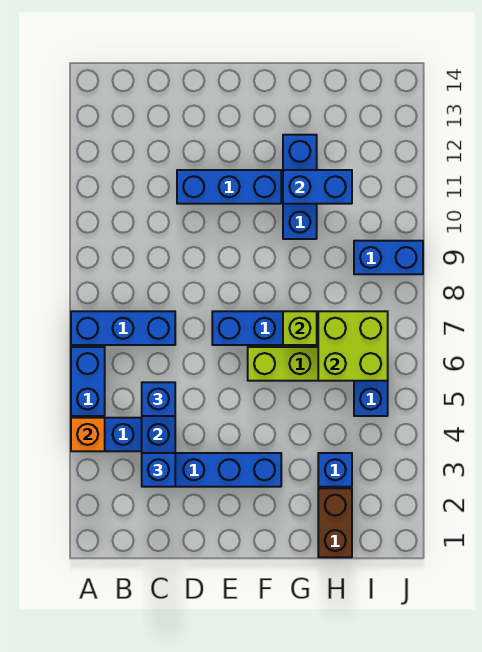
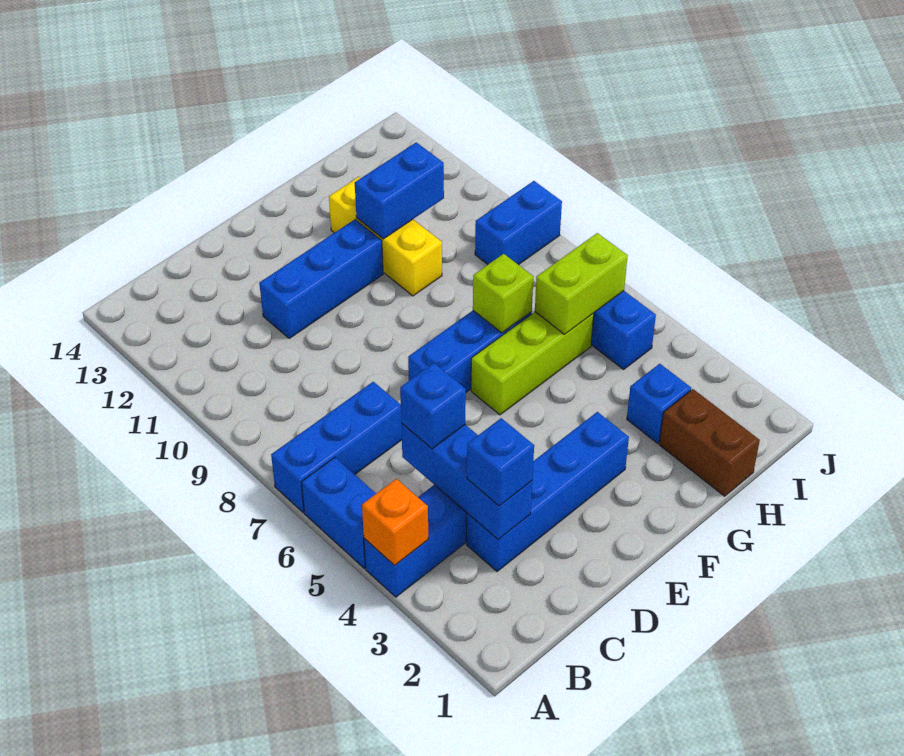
blue brick G10:G12 level 1 -> yellow brick G10:G12 level 1
lime brick H6:I7 level 2 -> lime brick H6:I6 level 2

